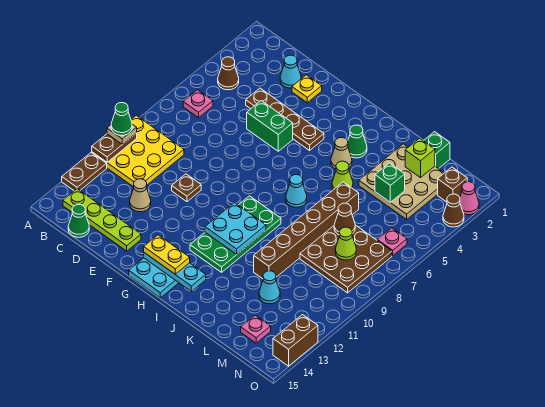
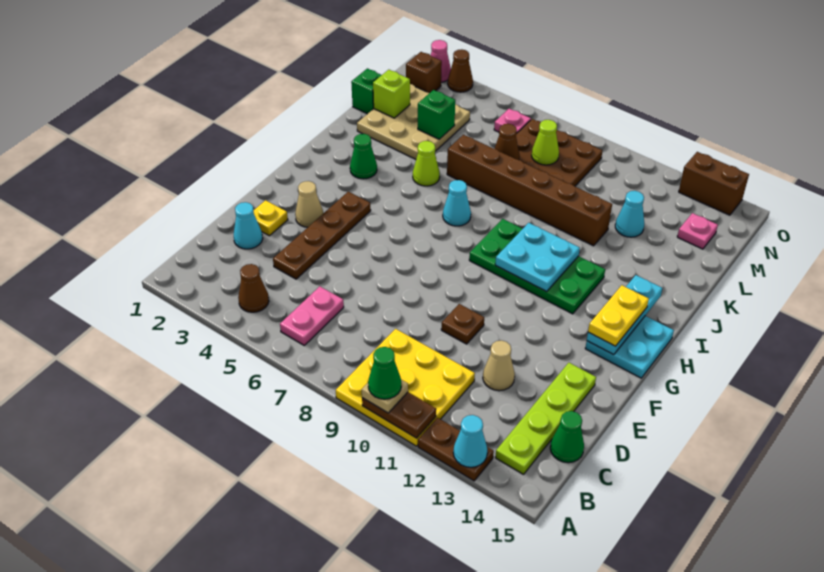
none -> cyan cone A13 level 2
pink plate B6 level 1 -> pink plate B6:C6 level 1
green brick E5:F5 level 1 -> none
tan cone I4 level 1 -> tan cone F3 level 1

